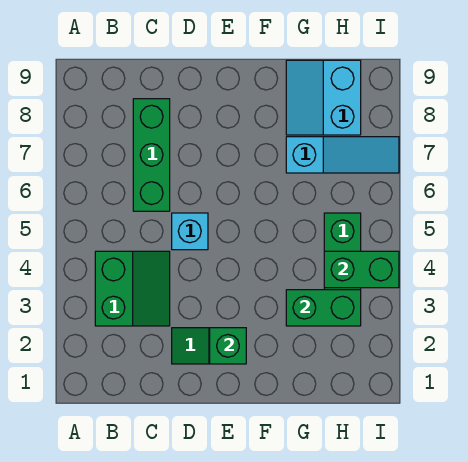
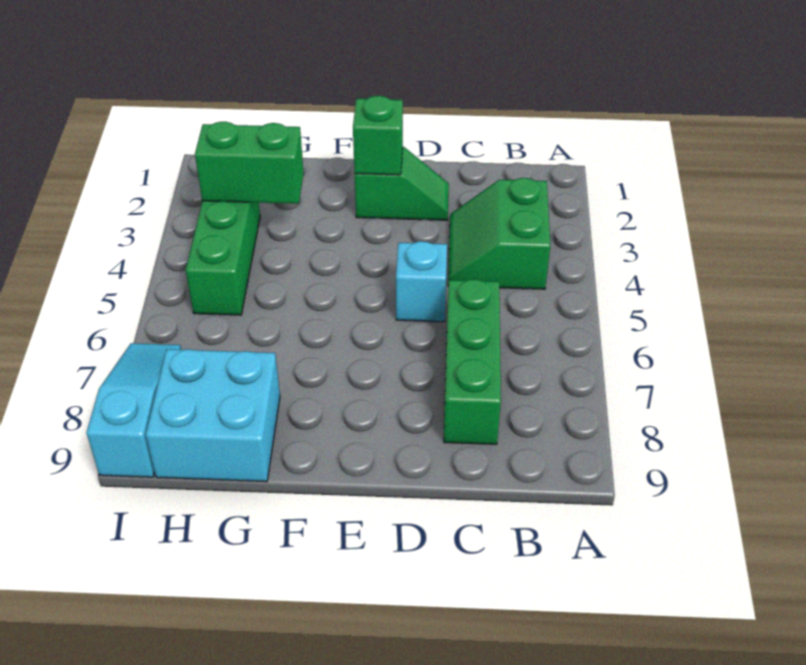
cyan slope G7:I7 level 1 top G -> cyan slope I7:I9 level 1 top 9
cyan slope G8:H9 level 1 top H -> cyan brick G8:H9 level 1
green brick H4:I4 level 2 -> none

